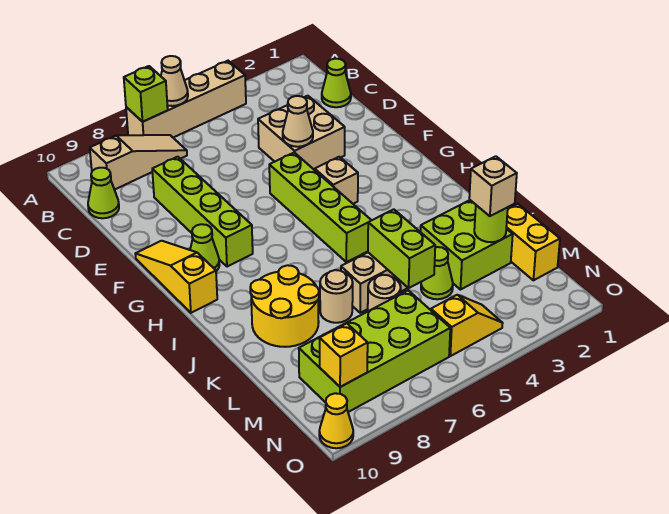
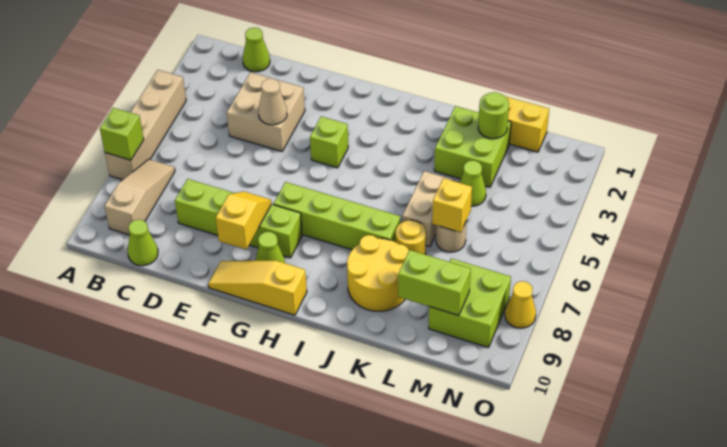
tan cone A6 level 2 -> none
lime brick F5:I5 level 1 -> lime brick G7:J7 level 1
tan brick G4 level 1 -> lime brick G4 level 1
lime brick K5:L5 level 2 -> lime brick L9:M9 level 2
tan round brick K7 level 1 -> yellow round brick K7 level 1
tan brick L2 level 3 -> none
lime brick M6:N9 level 1 -> lime brick M8:N9 level 1
yellow slope N4:N5 level 1 top 5 -> yellow slope F8:F9 level 2 top 9
yellow brick N9 level 2 -> yellow brick L6 level 2
yellow cone O10 level 1 -> yellow cone O8 level 1

